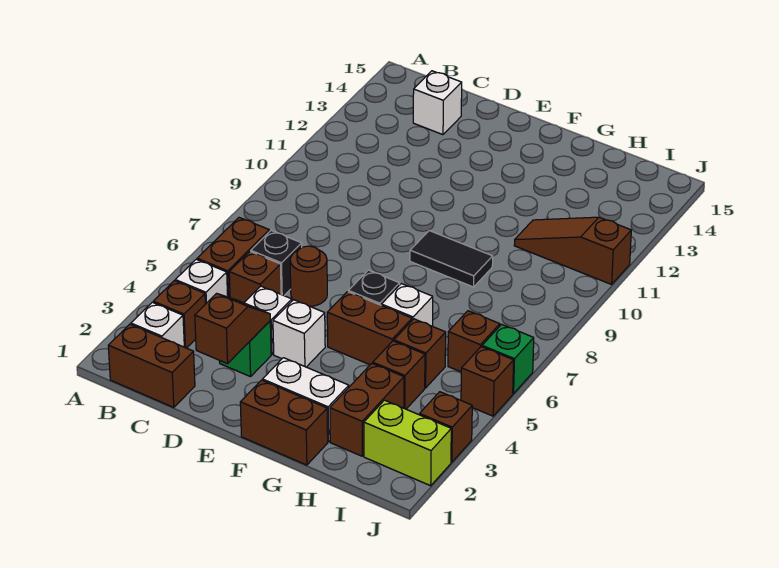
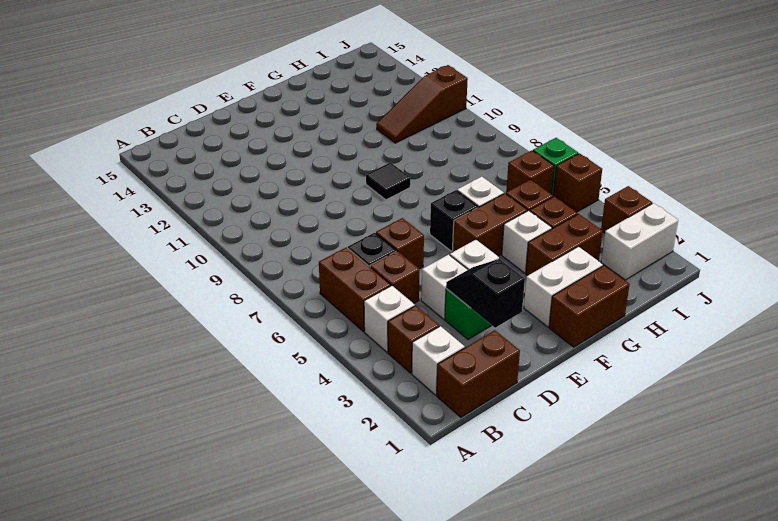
white brick C14 level 1 -> white brick G4 level 1
brown slope D2:D3 level 2 top 2 -> black slope D2:D3 level 2 top 2
brown round brick D6 level 1 -> brown brick D6 level 1
black tile F9:G9 level 1 -> black tile F9 level 1
brown brick H2:H3 level 1 -> brown brick G3:H3 level 1
lime brick I2:J2 level 1 -> white brick I2:J2 level 1

